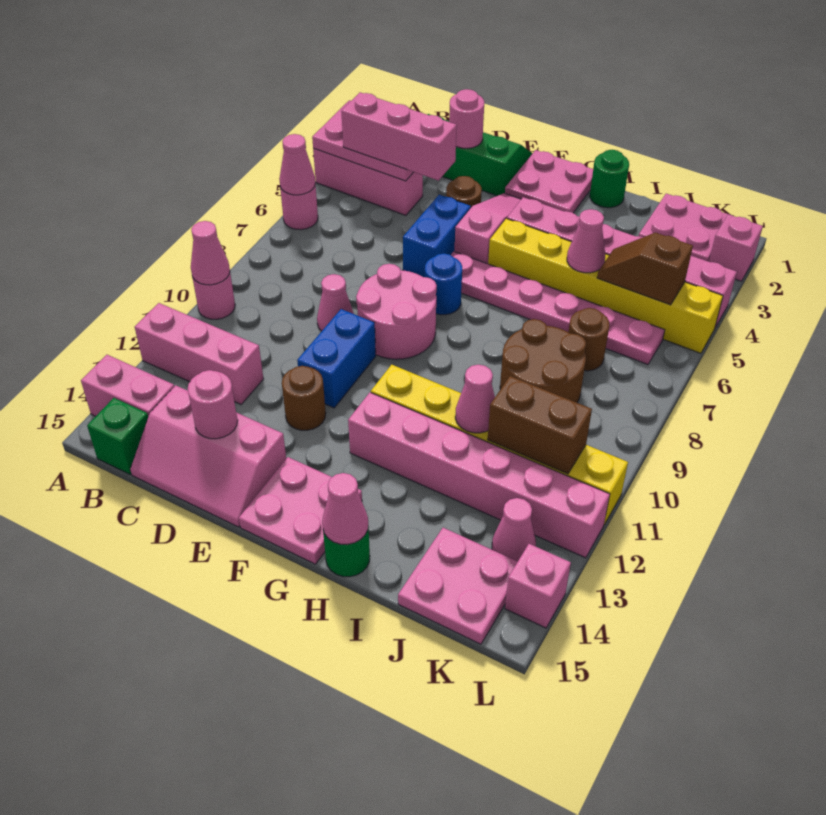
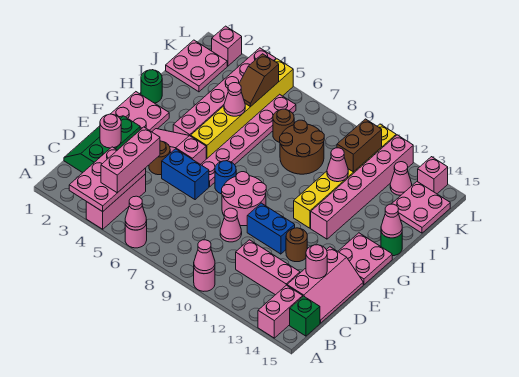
pink brick A12:C12 level 1 -> pink brick C11:C13 level 1

